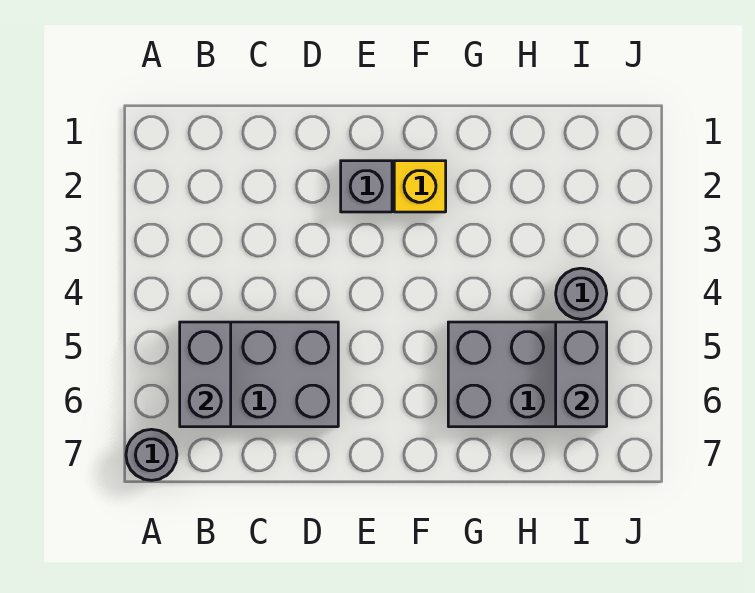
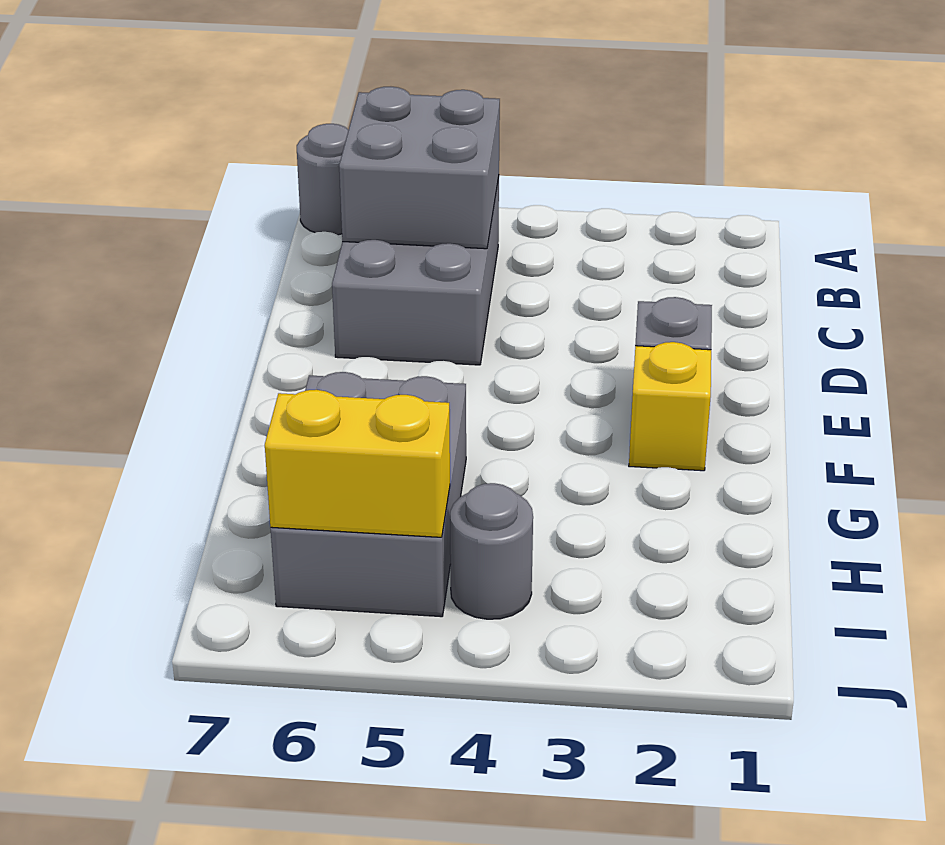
grey brick B5:B6 level 2 -> grey brick B5:C6 level 2
grey brick I5:I6 level 2 -> yellow brick I5:I6 level 2

